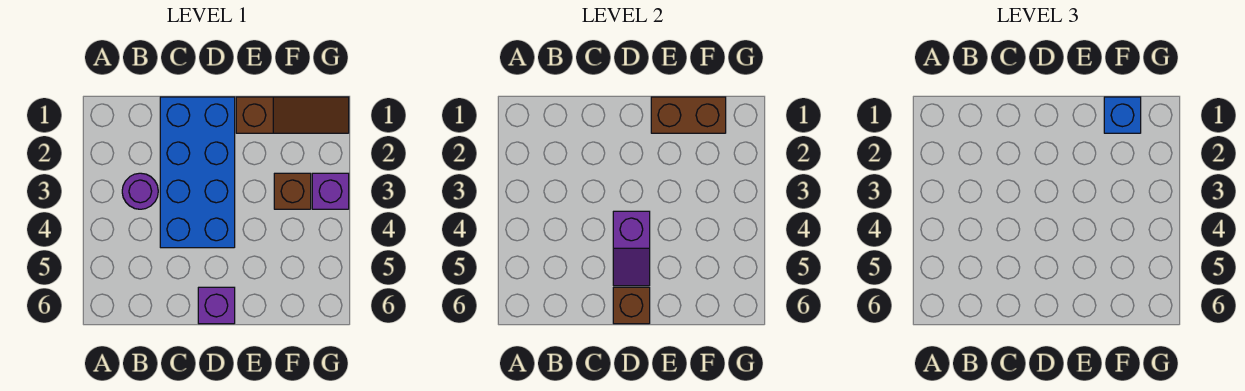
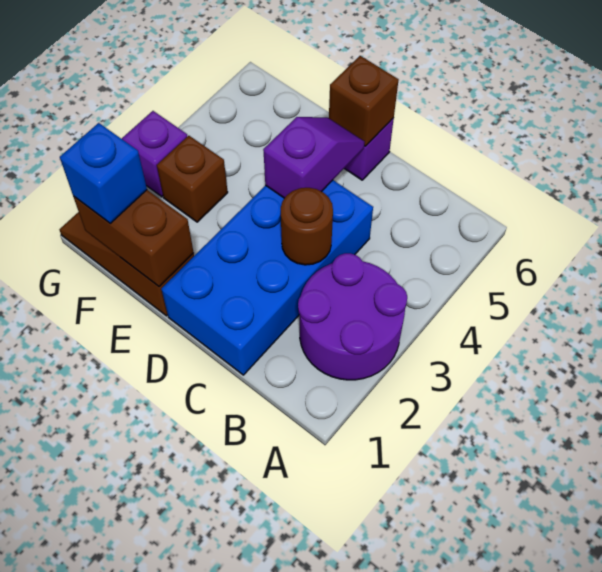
purple round brick B3 level 1 -> purple round brick A2:B3 level 1
none -> brown round brick C3 level 2

